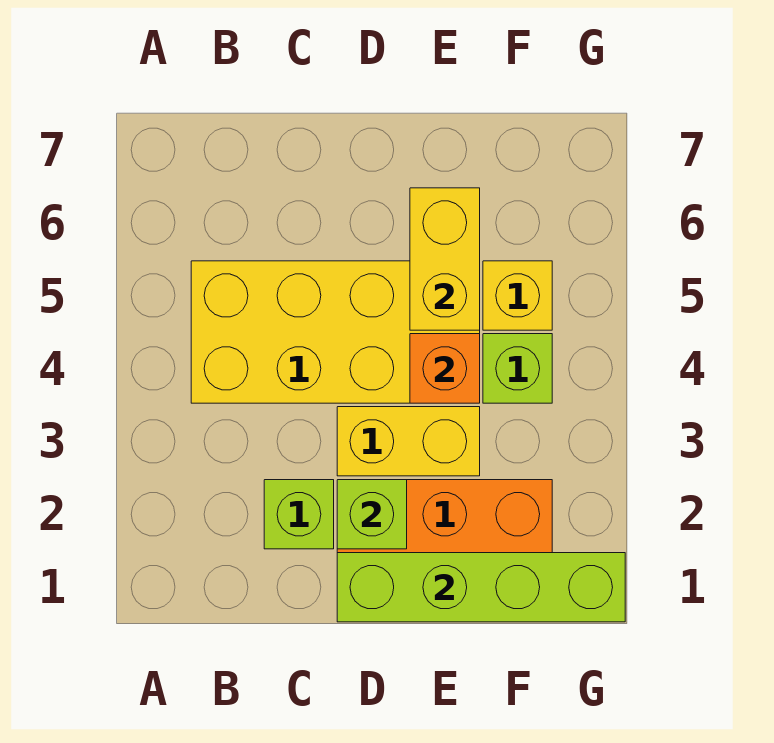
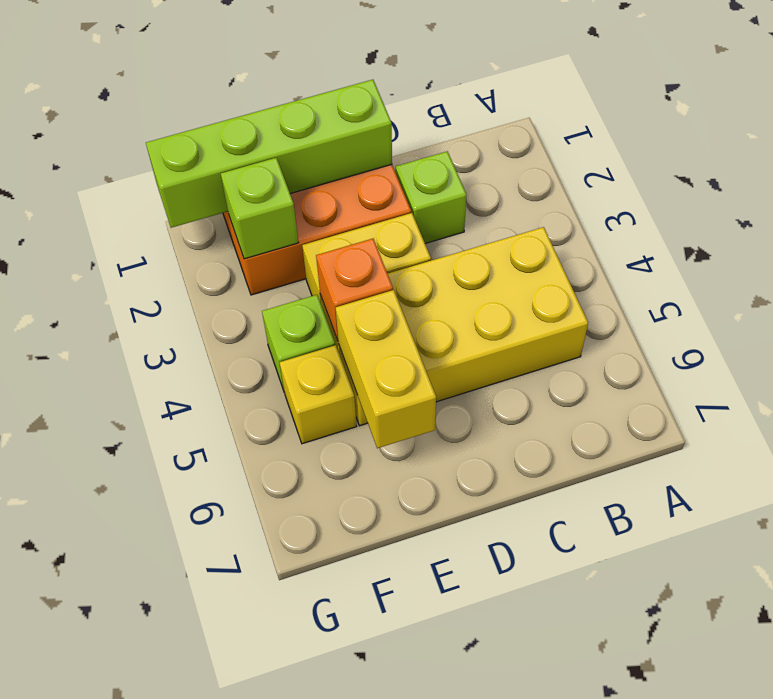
lime brick D2 level 2 -> lime brick F2 level 2

